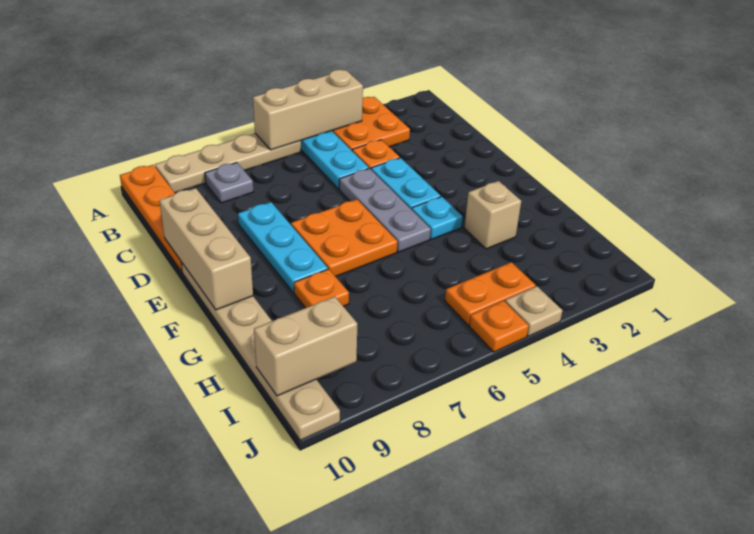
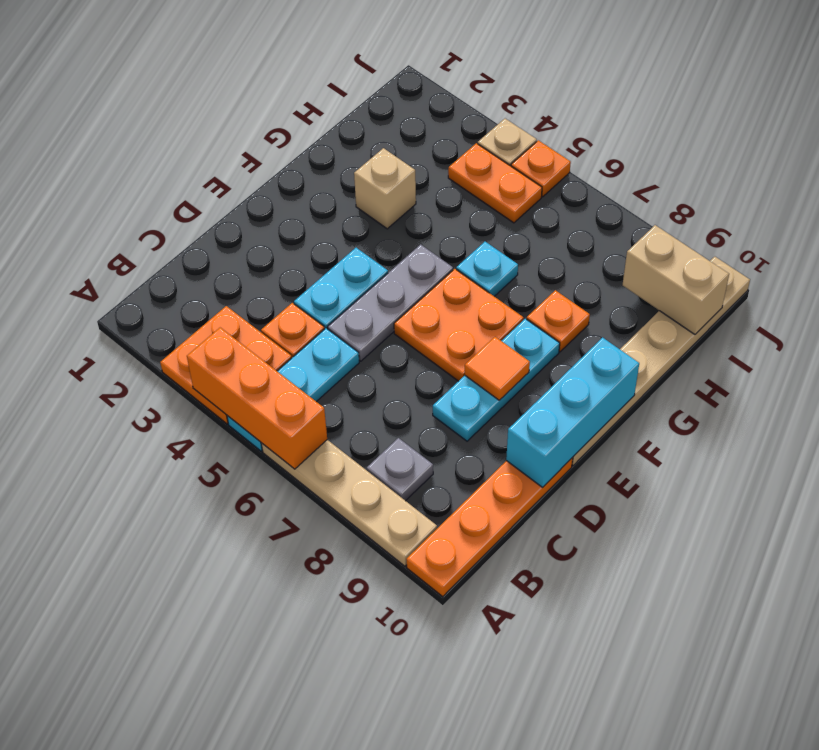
tan brick A4:A6 level 2 -> orange brick A4:A6 level 2
tan brick D10:F10 level 2 -> cyan brick D10:F10 level 2
none -> orange tile E8 level 2
cyan plate F4 level 1 -> cyan plate G6 level 1

